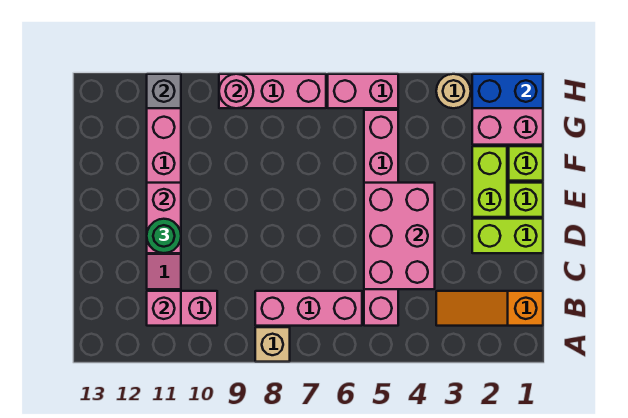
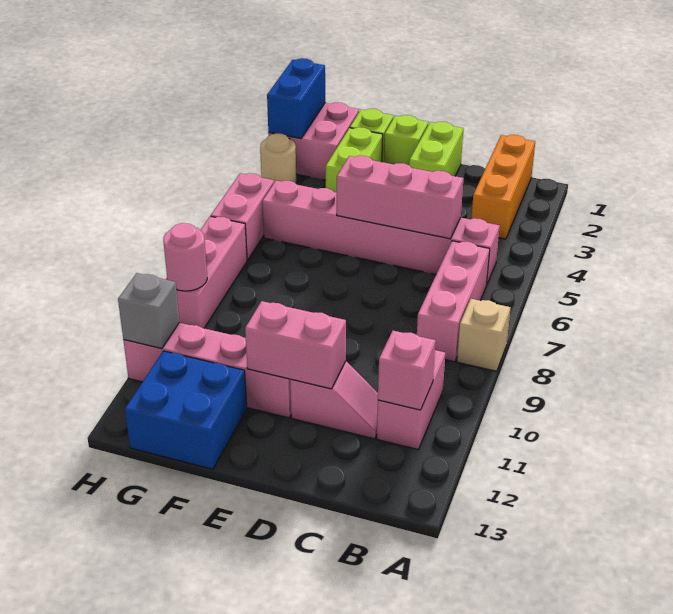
orange slope B1:B3 level 1 top 1 -> orange brick B1:B3 level 1
pink brick C4:E5 level 2 -> pink brick C5:E5 level 2
green round brick D11 level 3 -> none
lime brick E2:F2 level 1 -> lime brick F2:F3 level 1
none -> blue brick F12:G13 level 1

